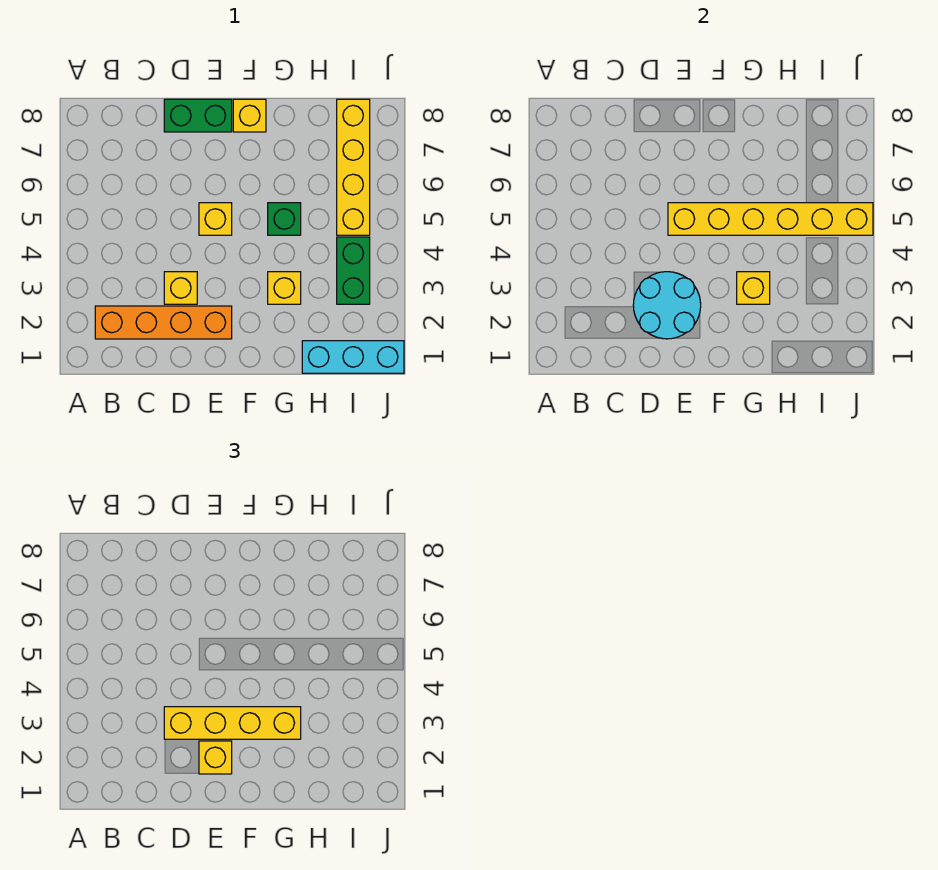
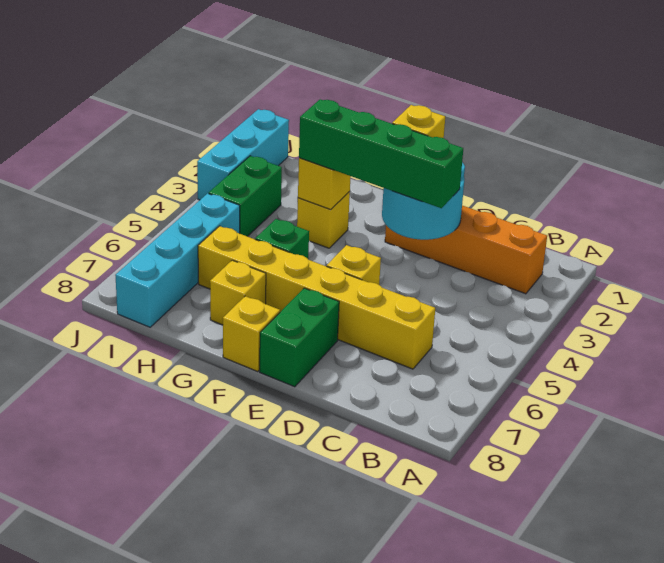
yellow brick D3 level 1 -> yellow brick G7 level 1
yellow brick D3:G3 level 3 -> green brick D3:G3 level 3
green brick D8:E8 level 1 -> green brick E7:E8 level 1
yellow brick E5:J5 level 2 -> yellow brick C6:H6 level 1
cyan brick H1:J1 level 1 -> cyan brick J1:J3 level 1
yellow brick I5:I8 level 1 -> cyan brick I5:I8 level 1

